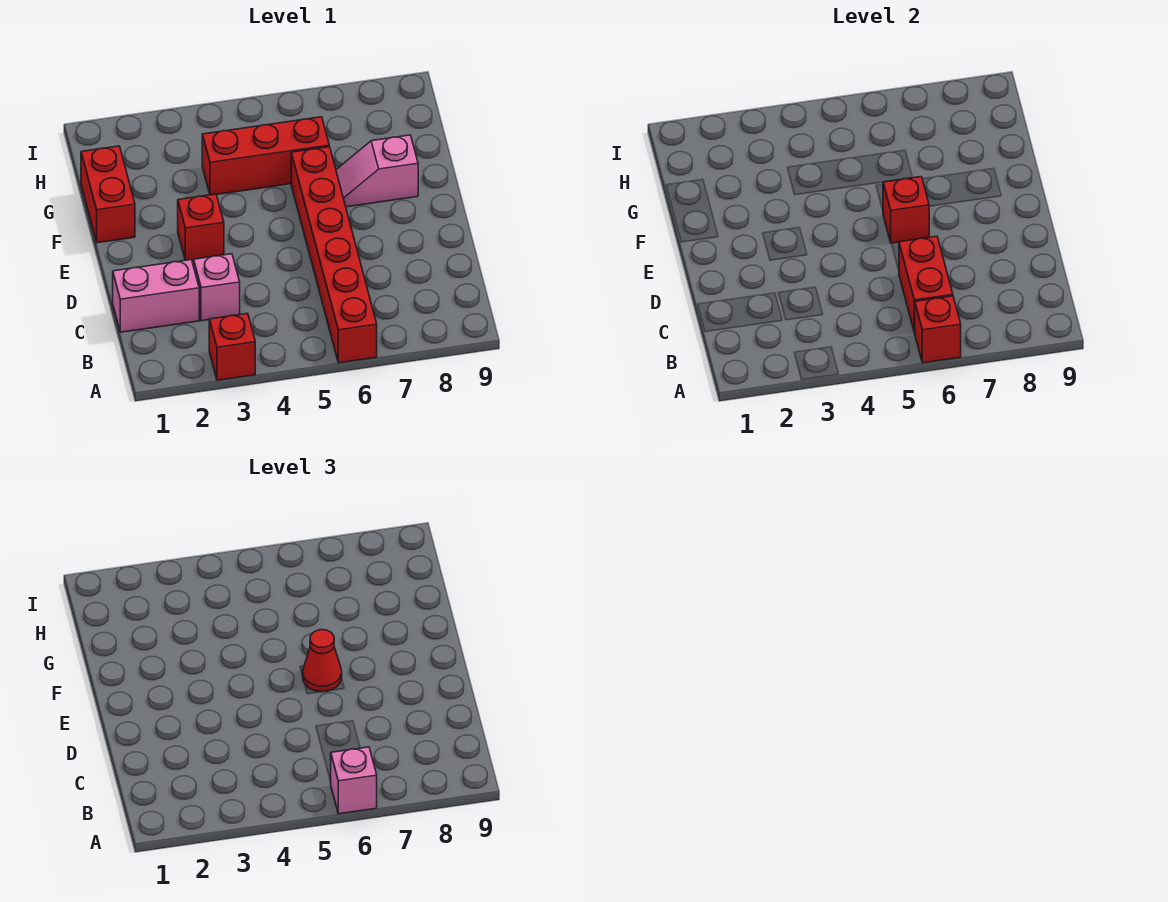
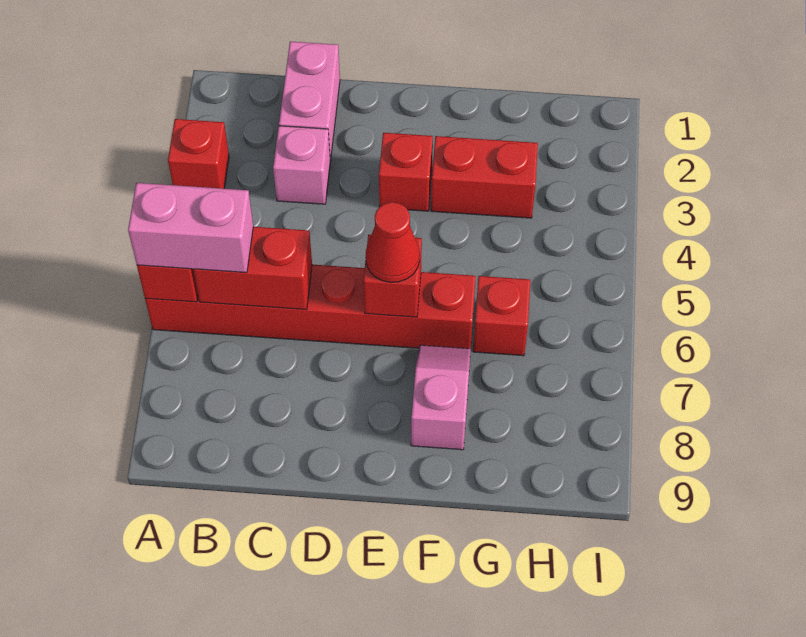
pink brick A6 level 3 -> pink brick A6:B6 level 3
red brick F1:G1 level 1 -> red brick F3:G3 level 1
red brick G4:G6 level 1 -> red brick G6 level 1

